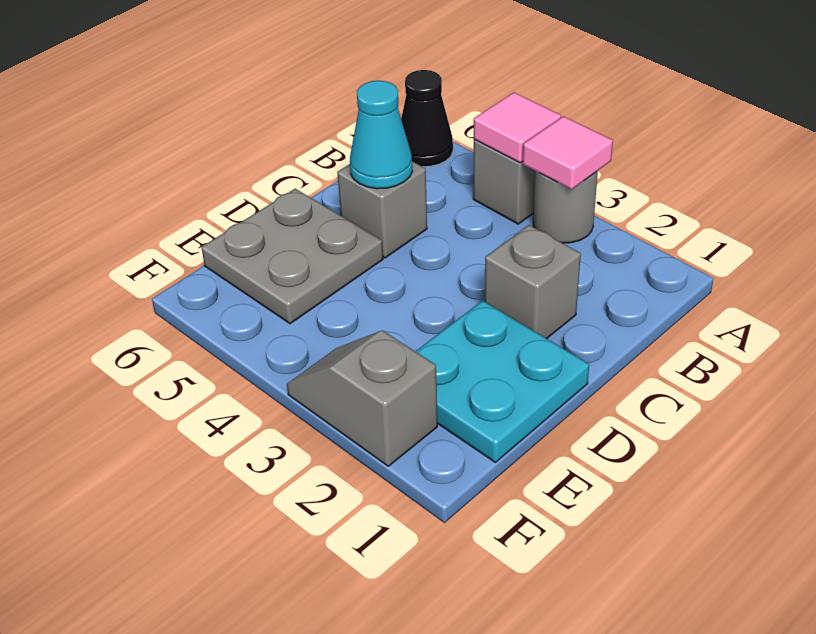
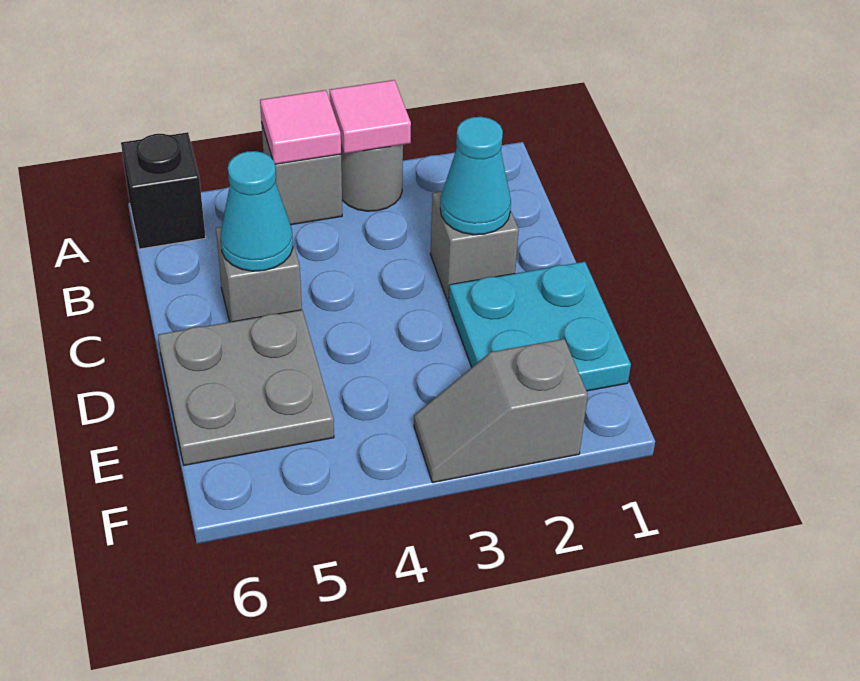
black cone A6 level 1 -> black brick A6 level 1
none -> cyan cone C2 level 2

